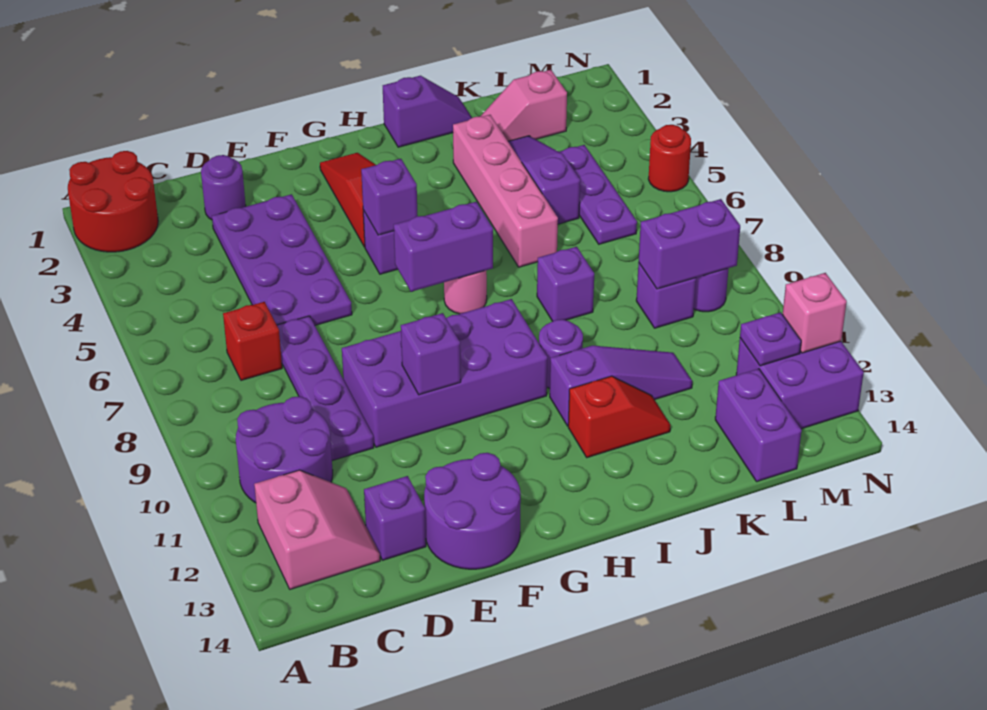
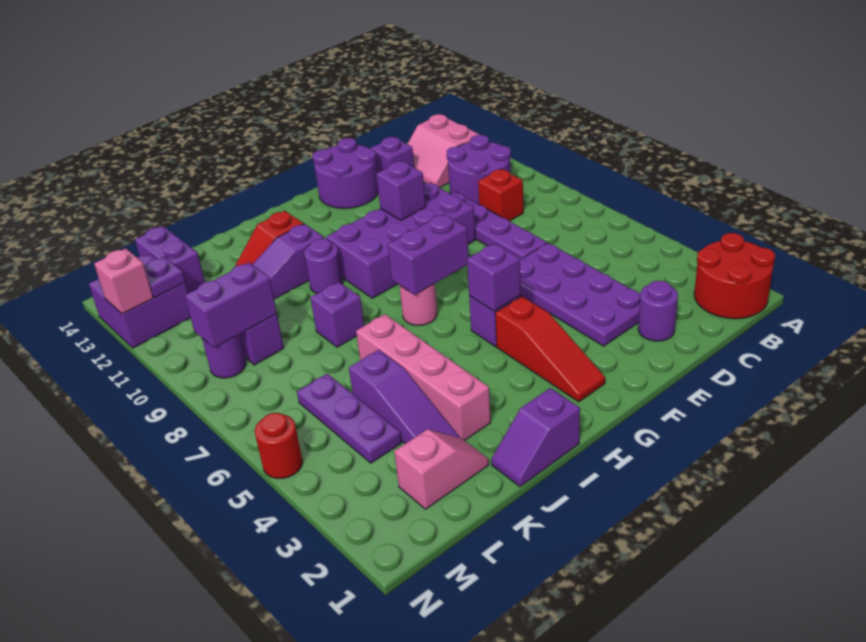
red brick C7 level 1 -> red brick C9 level 1

